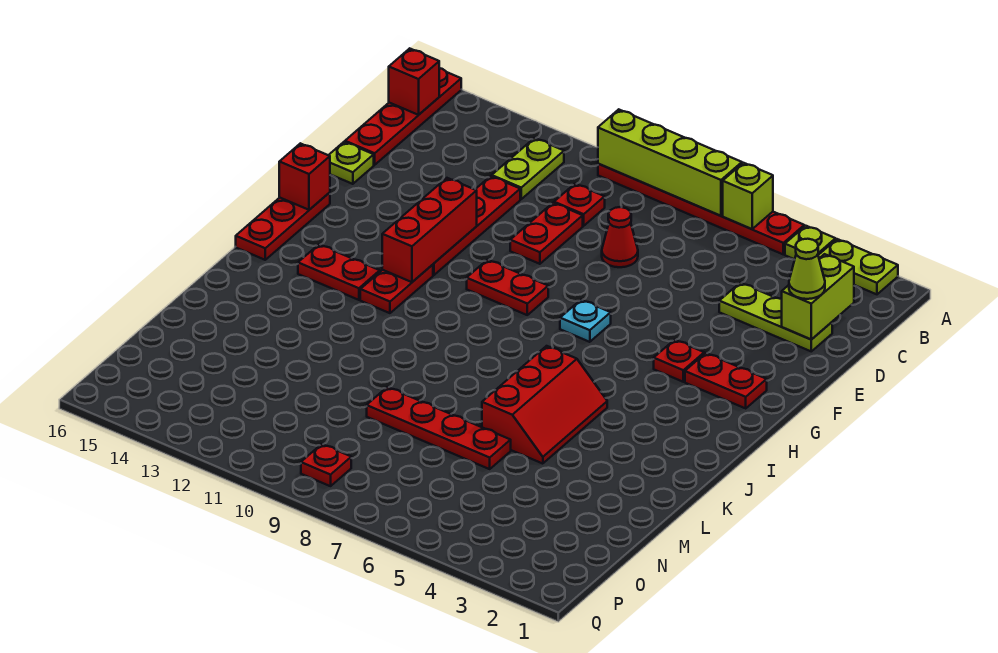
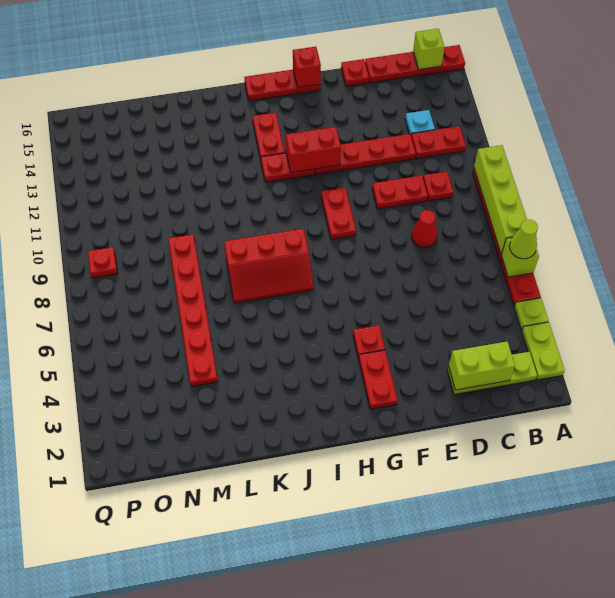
lime plate B12:C12 level 1 -> red plate B12:C12 level 1
red brick B16 level 2 -> lime brick B16 level 2
lime plate D2:D4 level 1 -> lime plate B2:D2 level 1
lime cone D2 level 3 -> lime cone A6 level 3
lime plate E16 level 1 -> red plate E16 level 1
red brick F12:H12 level 2 -> red brick G12:H12 level 2
cyan plate G7 level 1 -> cyan plate C13 level 1
red slope J5:L6 level 1 top 6 -> red slope I7:K8 level 1 top 8
red plate M6:M9 level 1 -> red plate M4:M9 level 1

